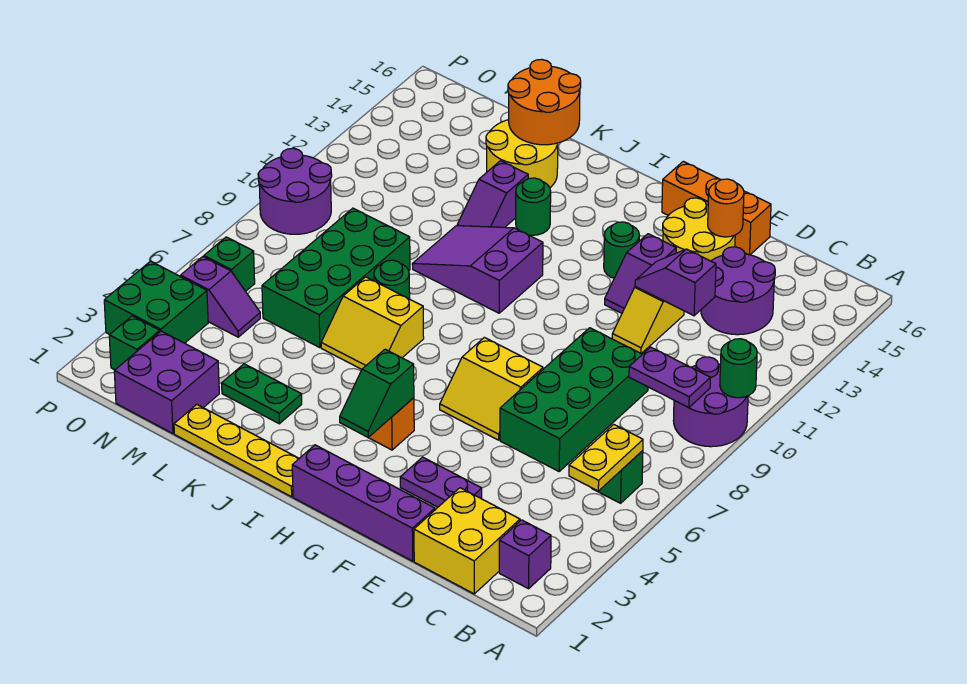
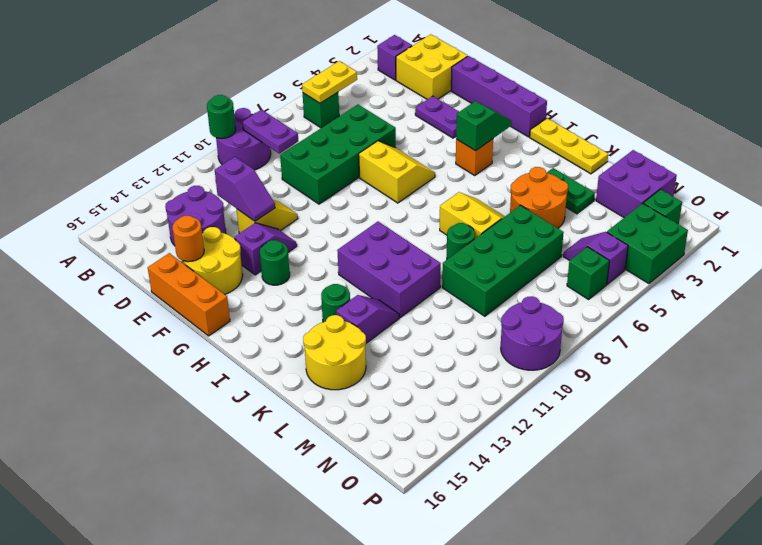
yellow plate I1:L1 level 1 -> yellow plate I1:K1 level 1
purple slope I10:K11 level 1 top I -> purple brick I10:K11 level 1
orange round brick K15:L16 level 2 -> orange round brick K4:L5 level 1

